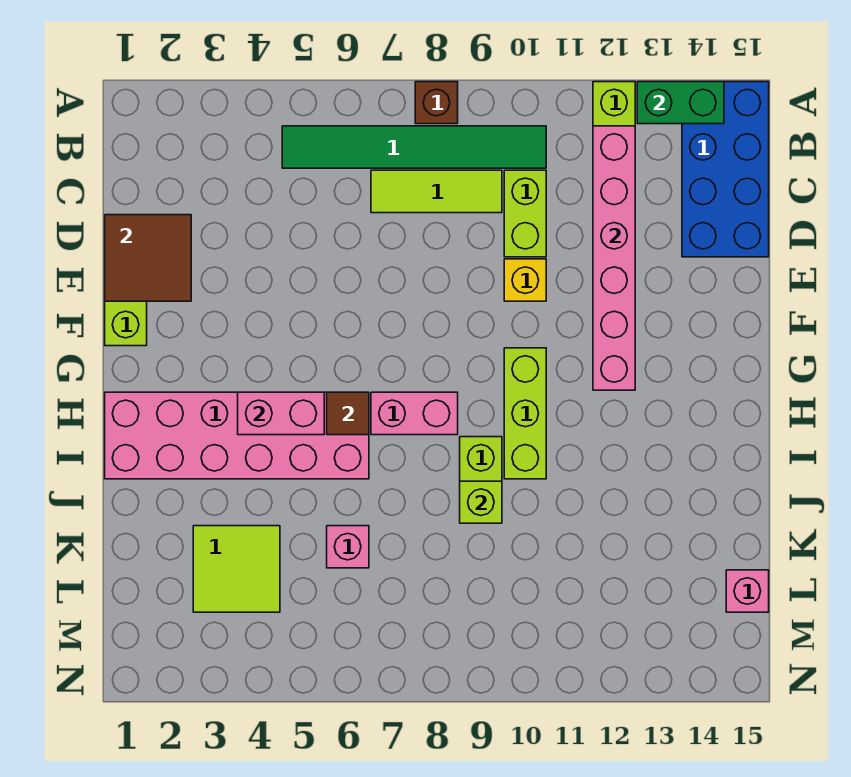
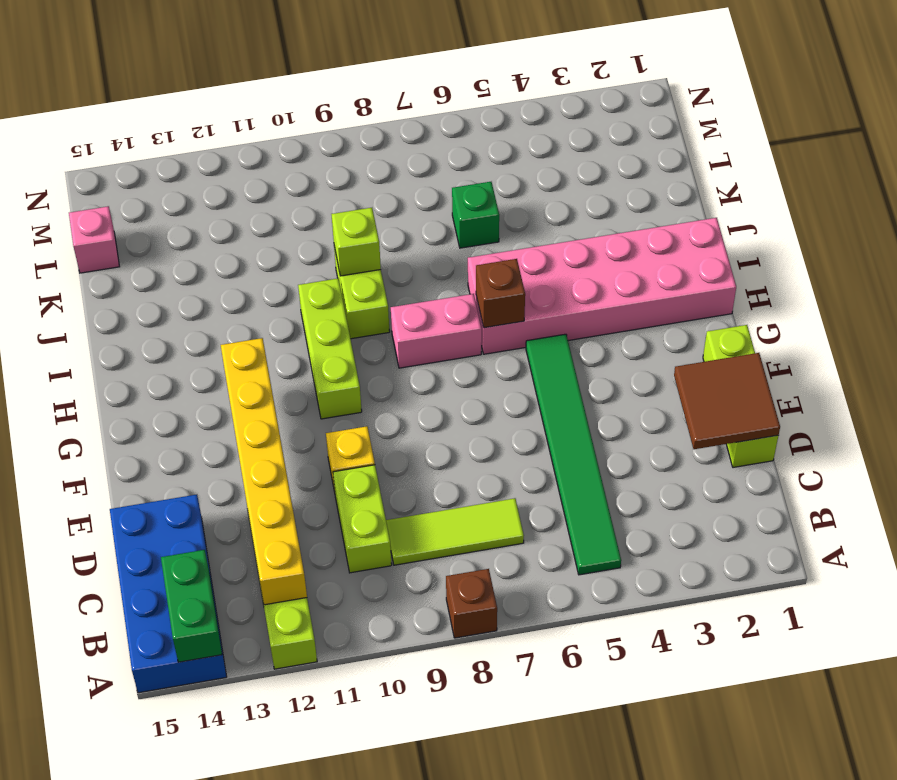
green brick A13:A14 level 2 -> green brick A14:B14 level 2
green tile B5:B10 level 1 -> green tile B5:G5 level 1
pink brick B12:G12 level 2 -> yellow brick B12:G12 level 2
pink brick H4:H5 level 2 -> none
brown tile H6 level 2 -> brown brick H6 level 2
lime tile K3:L4 level 1 -> none
pink brick K6 level 1 -> green brick K6 level 1

